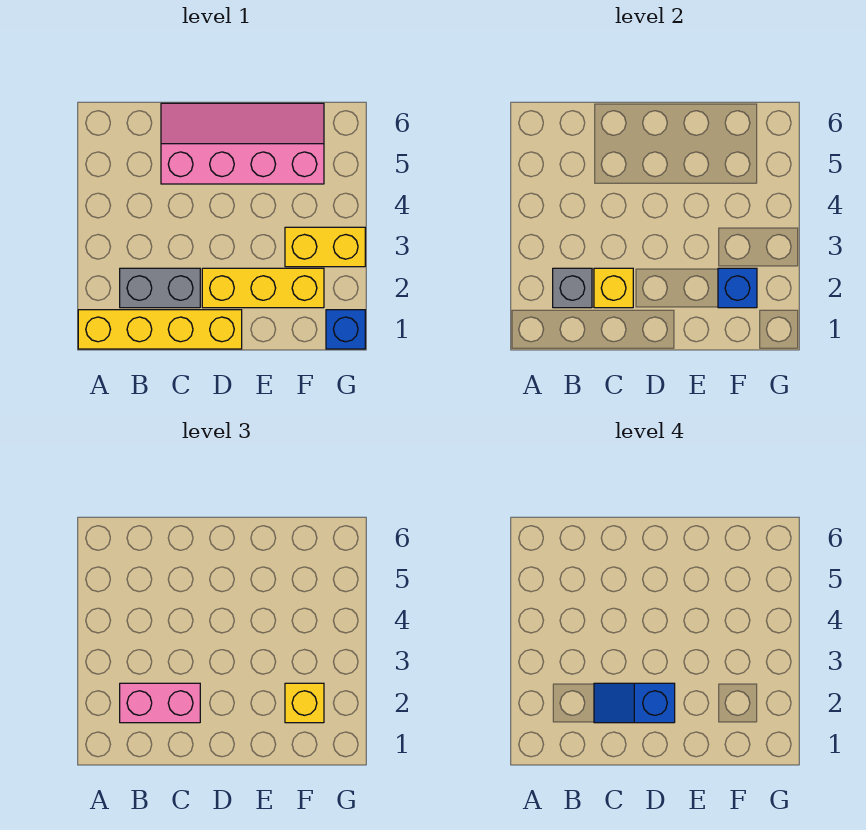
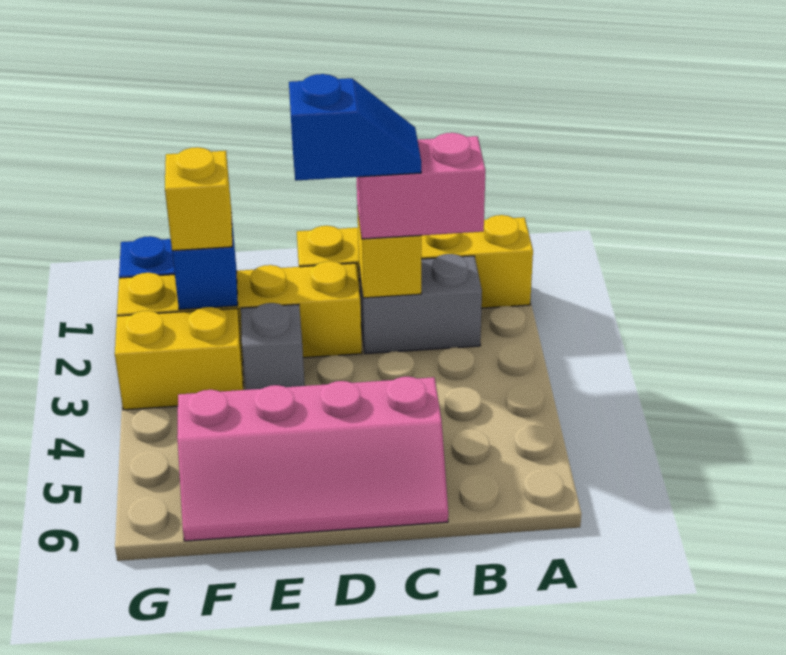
grey brick B2 level 2 -> grey brick E3 level 1
yellow brick D2:F2 level 1 -> yellow brick D2:G2 level 1

